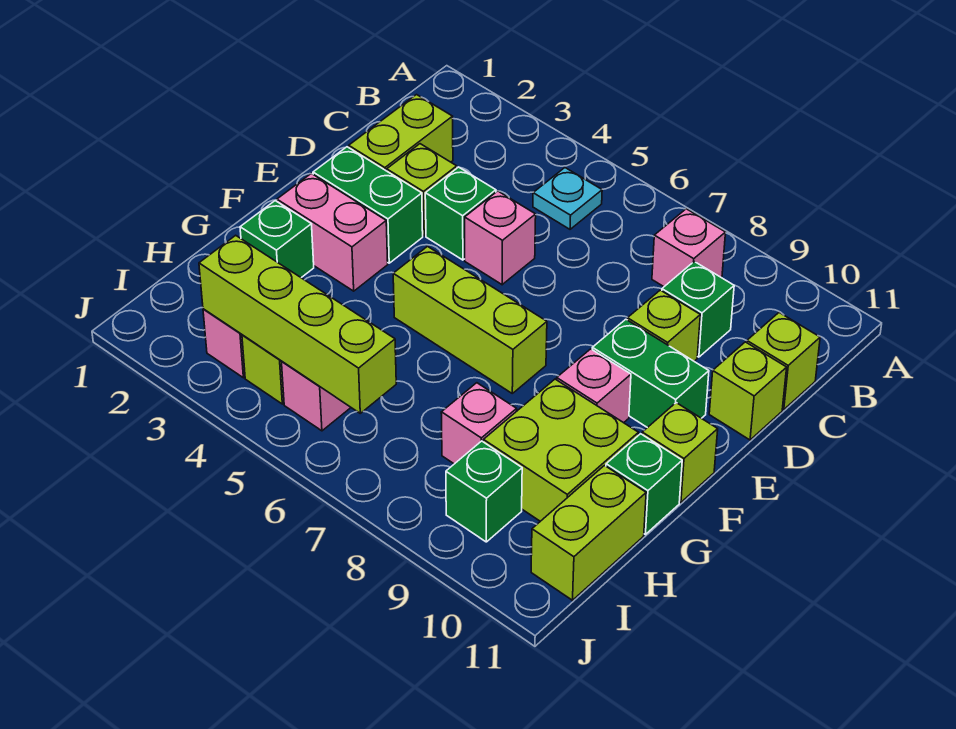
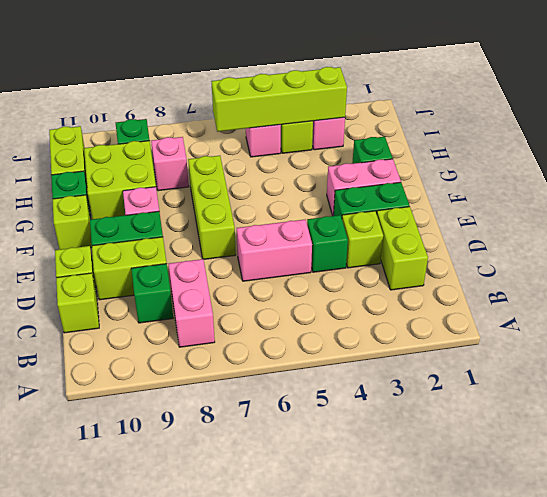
cyan plate B5 level 1 -> none
pink brick B8 level 1 -> pink brick B8:C8 level 1
pink brick D5 level 1 -> pink brick D5:D6 level 1
lime brick D9 level 1 -> lime brick D9:D10 level 1
lime brick F5:F7 level 1 -> lime brick E7:G7 level 1

